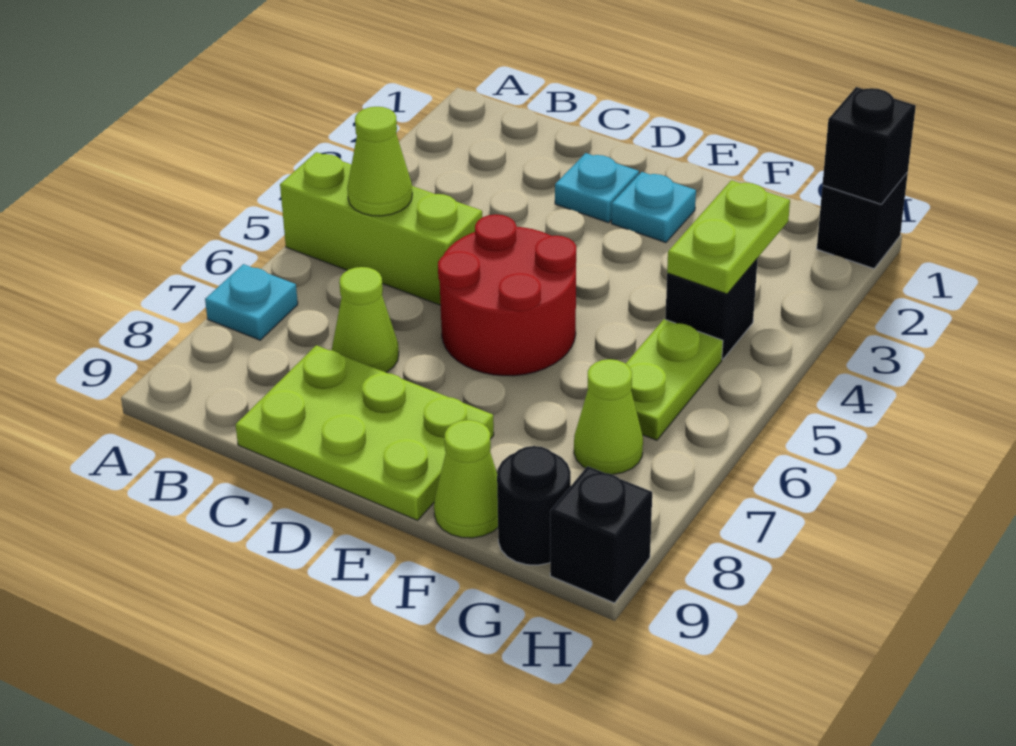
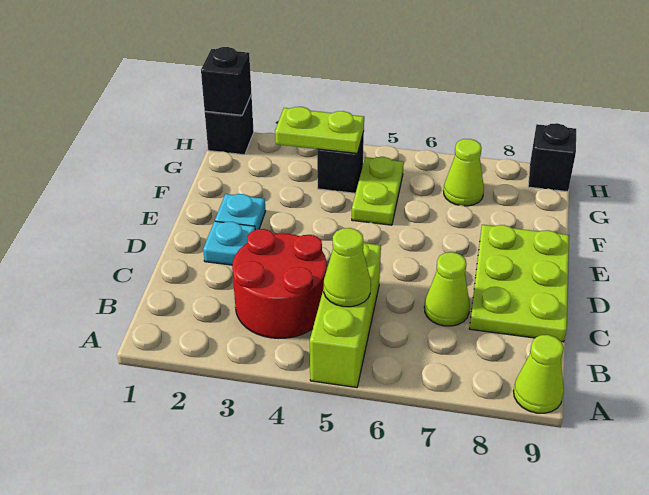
cyan plate A7 level 1 -> none
red round brick D5:E6 level 1 -> red round brick B3:C4 level 1
lime cone F9 level 1 -> lime cone A9 level 1
lime plate G5:G6 level 1 -> lime plate F5:G5 level 1
black round brick G9 level 1 -> none

